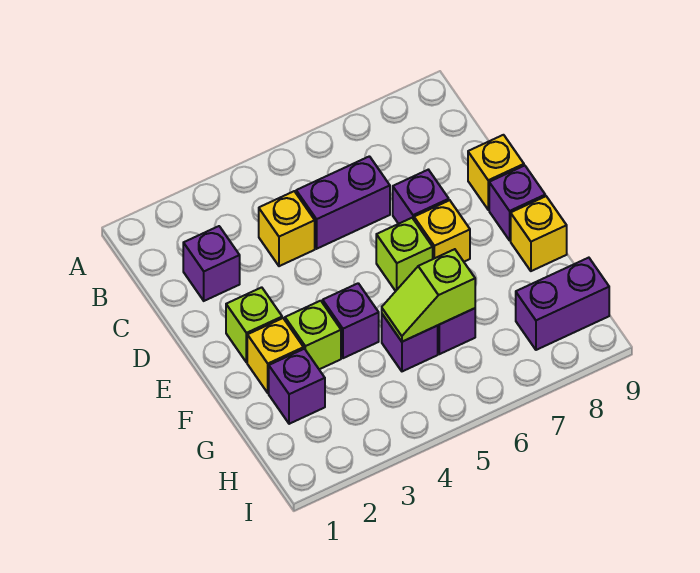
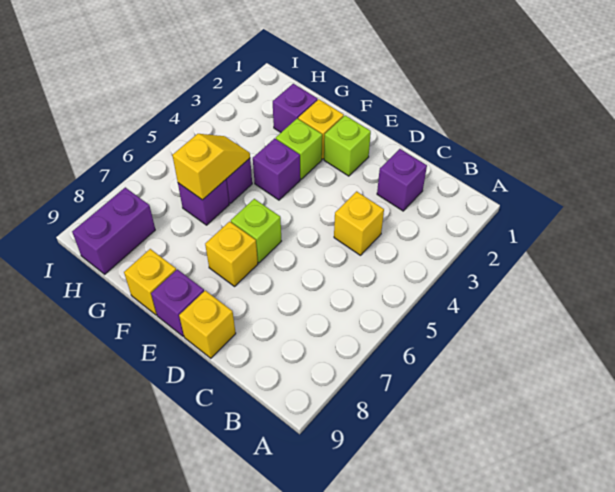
purple brick C5:C6 level 1 -> none
purple brick D7 level 1 -> none
lime slope G5:G6 level 2 top 6 -> yellow slope G5:G6 level 2 top 6

